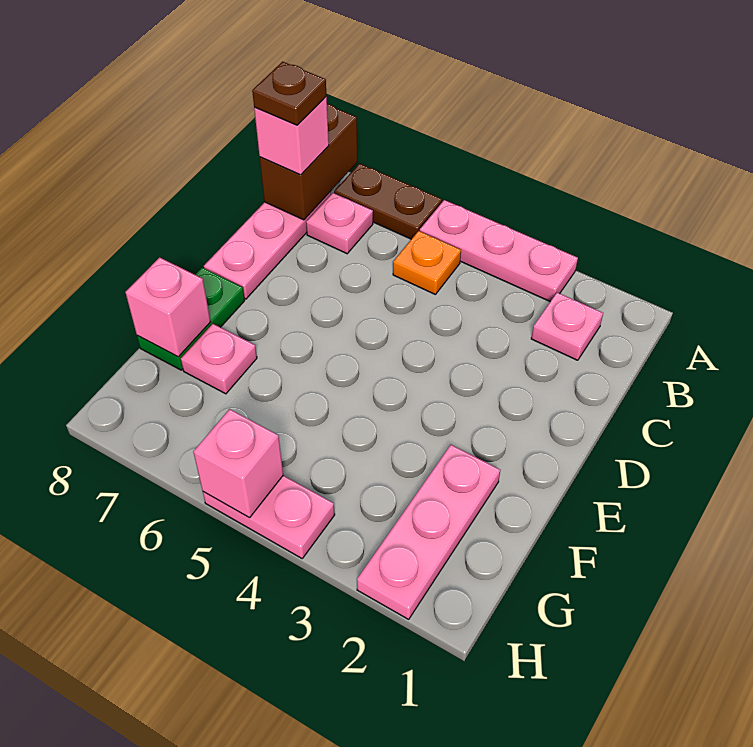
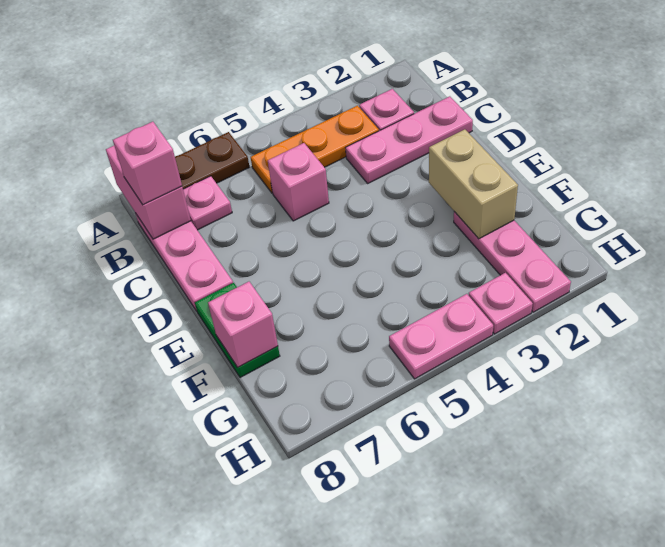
pink plate A3:A5 level 1 -> pink plate C1:C3 level 1
brown brick A8:B8 level 2 -> pink brick A8:B8 level 2
orange plate B5 level 1 -> orange plate B3:B5 level 1
brown plate B8 level 4 -> none
none -> tan brick E2:F2 level 2
pink plate F7 level 1 -> pink plate H3 level 1
pink brick H5 level 2 -> pink brick C5 level 1

